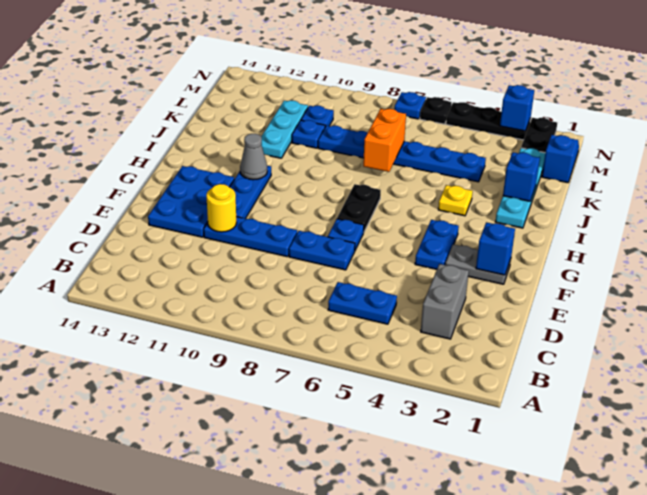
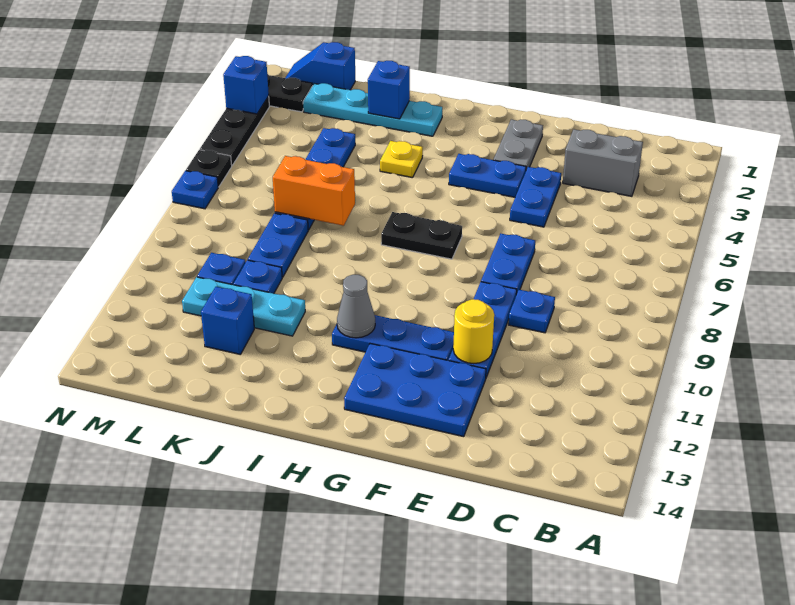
blue plate C5:C6 level 1 -> blue plate E4:E5 level 1
blue brick F2 level 2 -> blue brick K12 level 1
blue plate F7 level 1 -> blue plate D9 level 1

